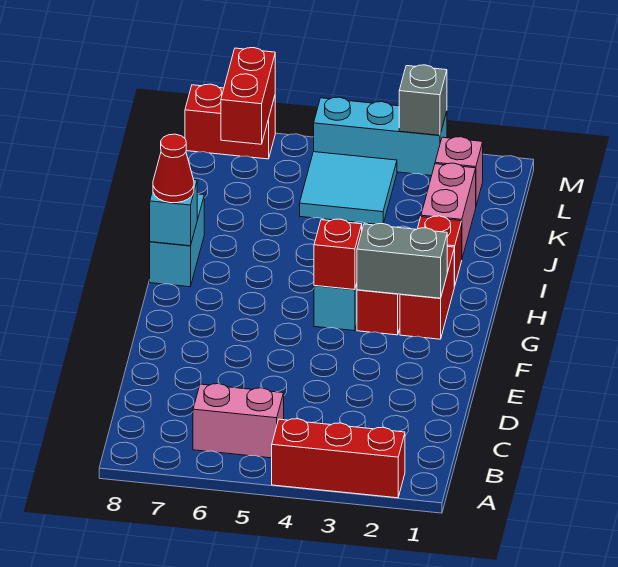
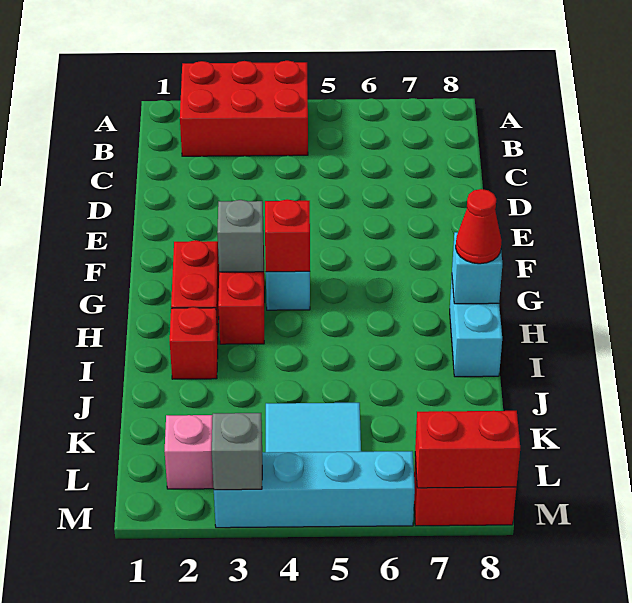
red brick A2:A4 level 1 -> red brick A2:B4 level 1
pink brick B5:B6 level 1 -> none
grey brick G2:G3 level 2 -> grey brick G3 level 2
pink brick J2:K2 level 1 -> none
red brick L7:M7 level 2 -> red brick M7:M8 level 2
cyan brick M3:M5 level 1 -> cyan brick M3:M6 level 1

